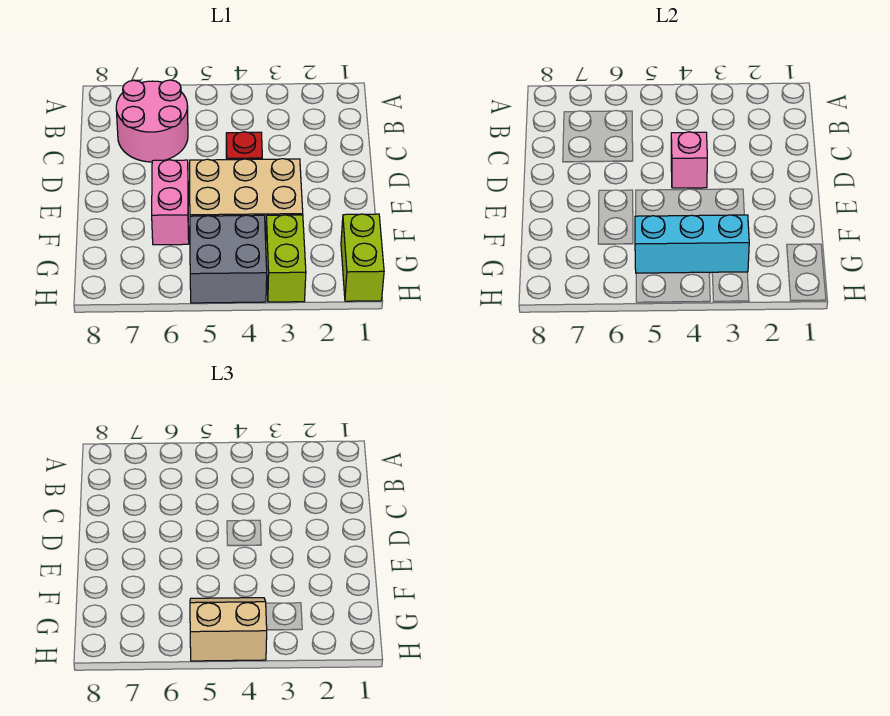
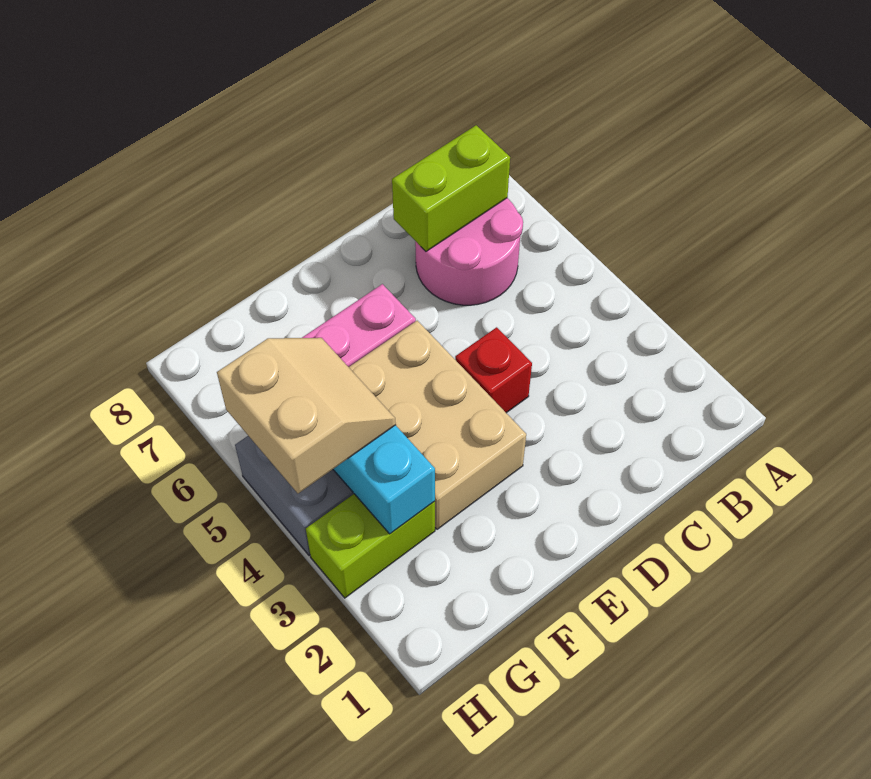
pink brick D4 level 2 -> none
lime brick G1:H1 level 1 -> lime brick B7:C7 level 2

